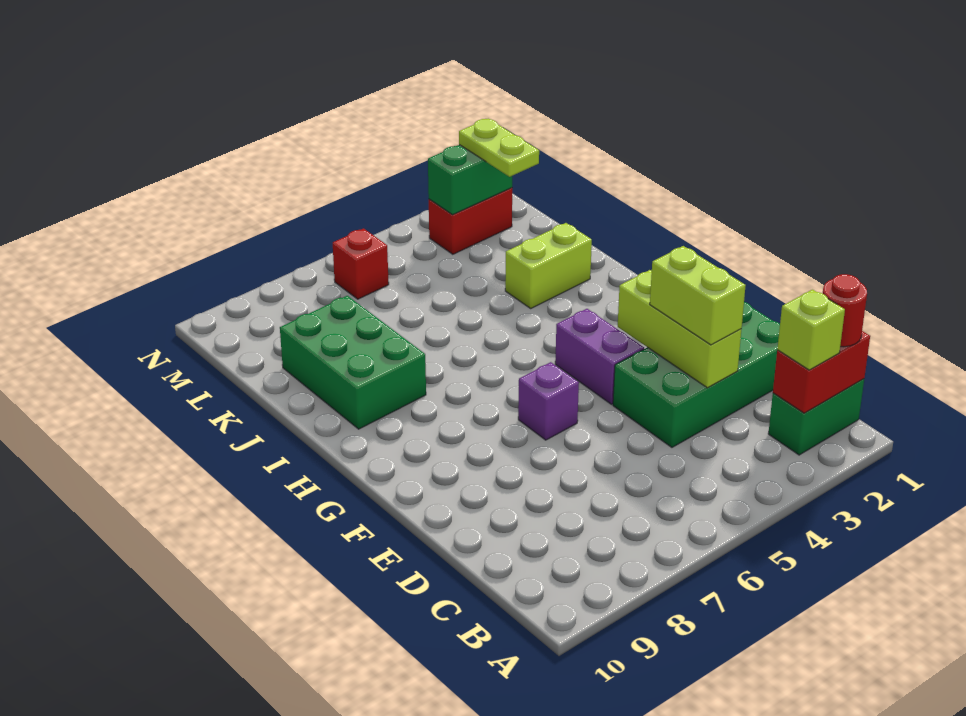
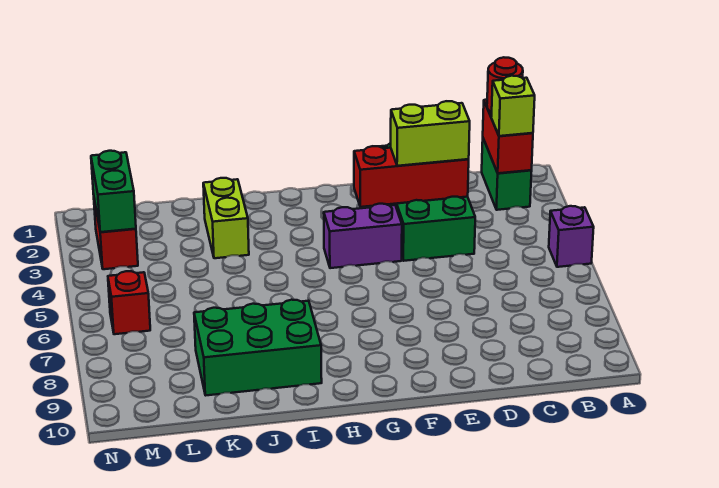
lime brick D3:F3 level 2 -> red brick D3:F3 level 2
purple brick F6 level 1 -> purple brick A5 level 1
lime plate L2:M2 level 3 -> none

